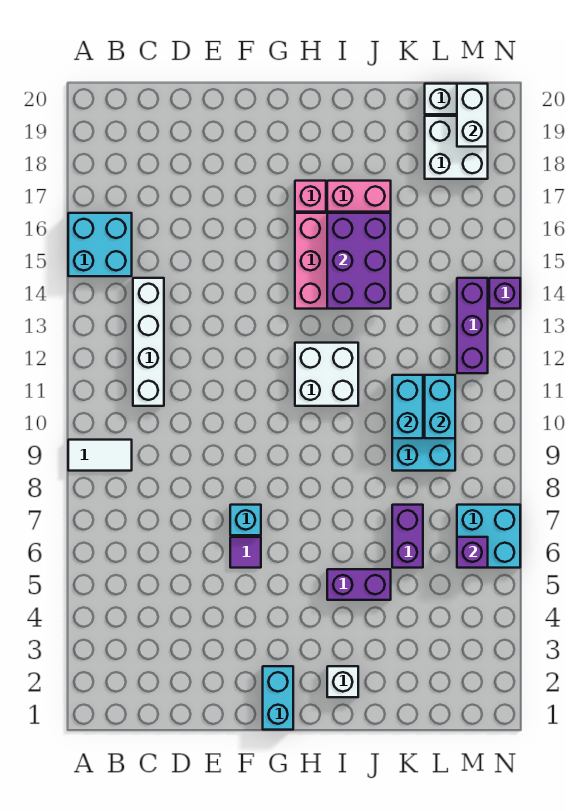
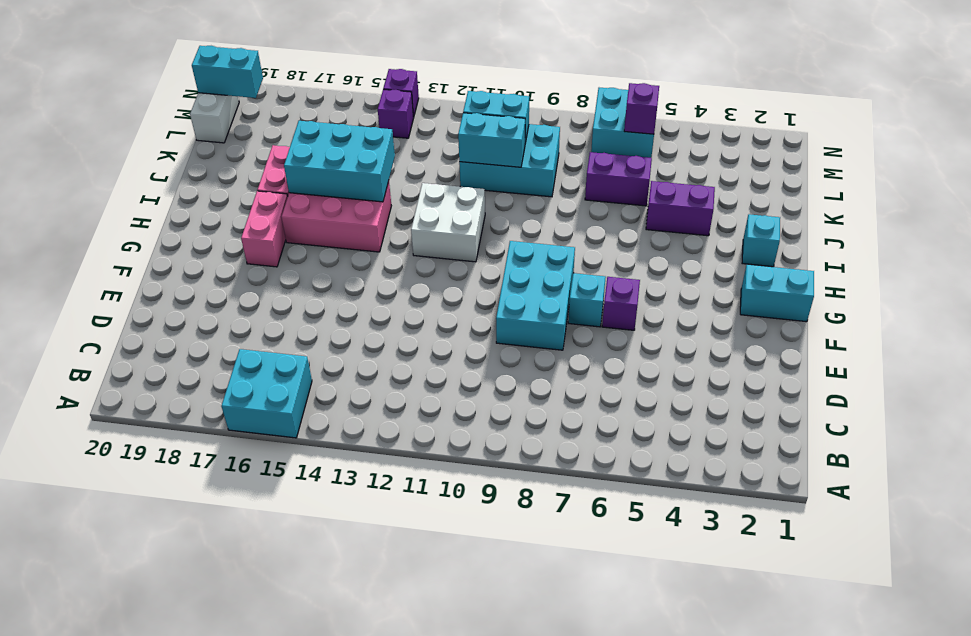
white tile A9:B9 level 1 -> none
white brick C11:C14 level 1 -> none
none -> cyan brick E8:G9 level 1
purple tile F6 level 1 -> purple brick F6 level 1
pink brick H17 level 1 -> pink brick G17:H17 level 1
white brick I2 level 1 -> cyan brick I2 level 1
purple brick I5:J5 level 1 -> purple brick J4:J5 level 1
purple brick I14:J16 level 2 -> cyan brick I14:J16 level 2
white brick L18:M19 level 1 -> none
purple brick M12:M14 level 1 -> purple brick M14 level 1
white brick M19:M20 level 2 -> cyan brick M19:M20 level 2

